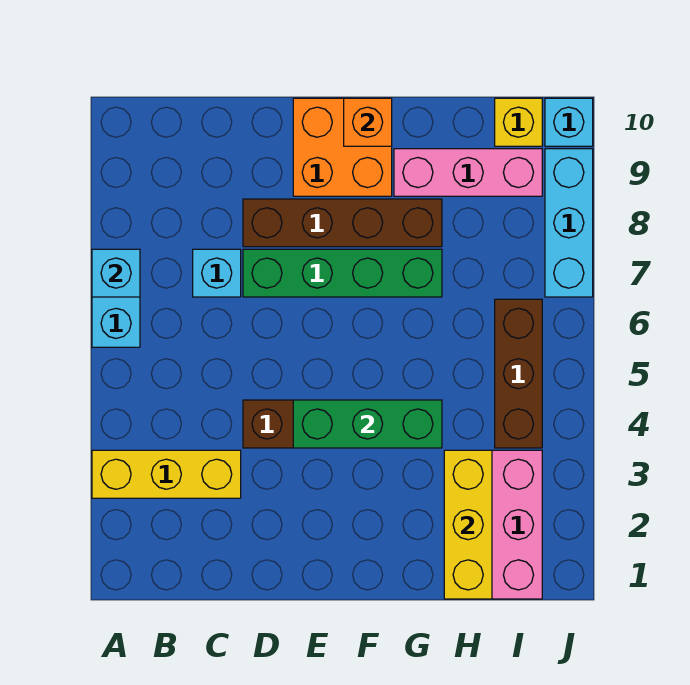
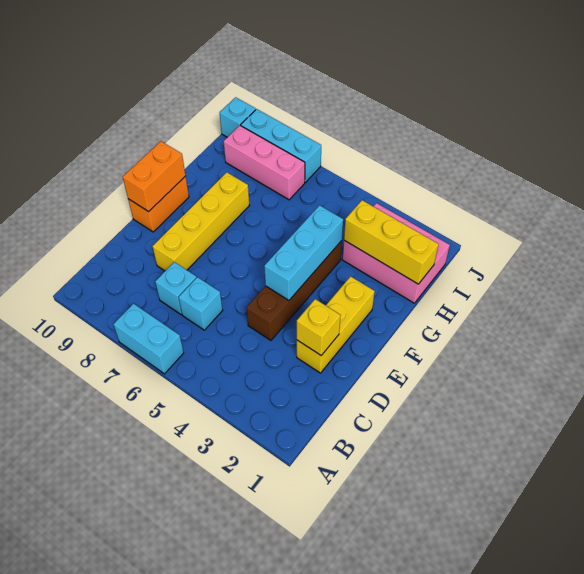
yellow brick A3:C3 level 1 -> yellow brick D2:F2 level 1
cyan brick A7 level 2 -> cyan brick C6 level 1
green brick D7:G7 level 1 -> none
brown brick D8:G8 level 1 -> yellow brick D8:G8 level 1
green brick E4:G4 level 2 -> cyan brick E4:G4 level 2
orange brick E9:F10 level 1 -> orange brick E10:F10 level 1
orange brick F10 level 2 -> orange brick E10:F10 level 2
pink brick G9:I9 level 1 -> pink brick I7:I9 level 1
brown brick I4:I6 level 1 -> none
yellow brick I10 level 1 -> yellow brick D2 level 2

